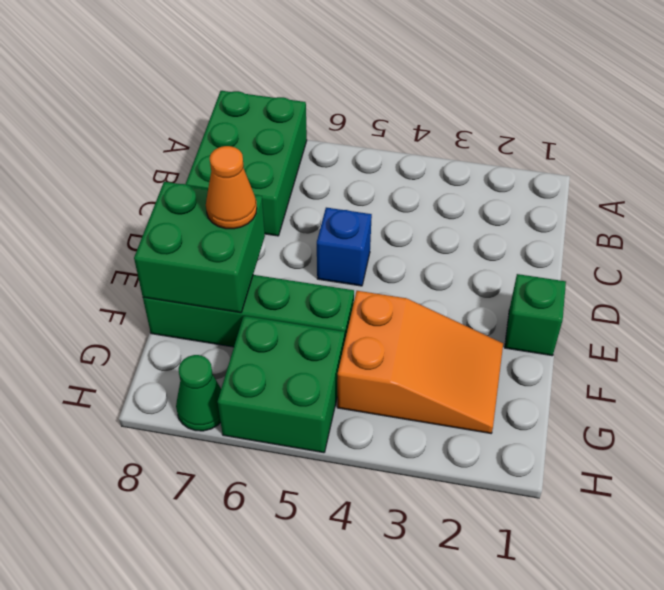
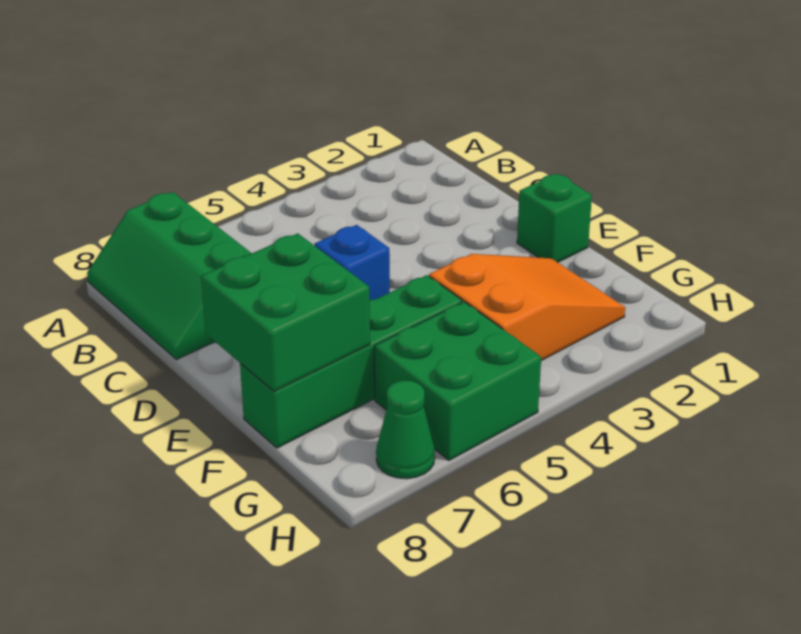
green brick A7:C8 level 1 -> green slope A7:C8 level 1 top 7
orange cone E7 level 3 -> none

